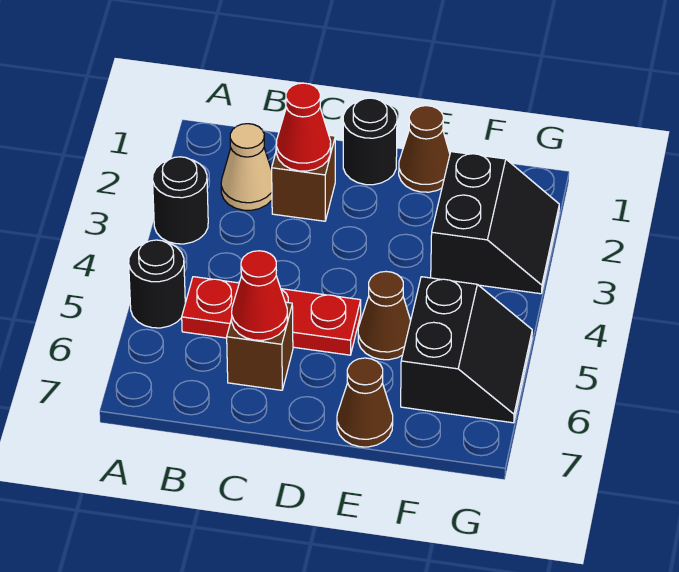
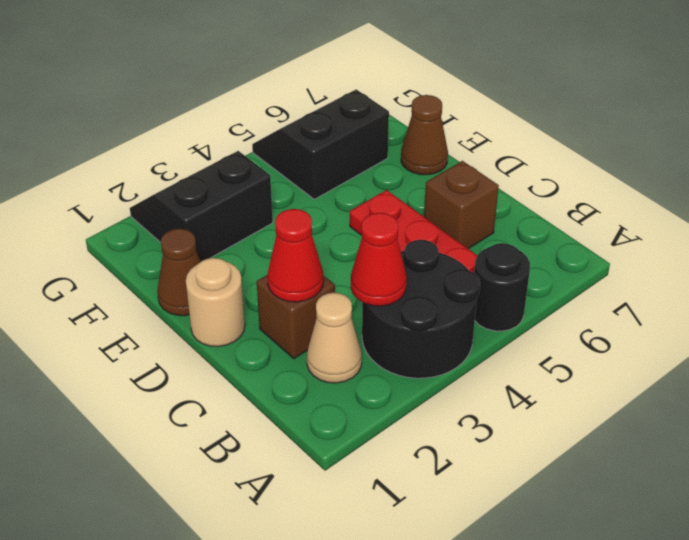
black round brick A3 level 1 -> black round brick A3:B4 level 1
red cone C6 level 2 -> red cone B3 level 2
black round brick D1 level 1 -> tan round brick D1 level 1
brown cone E5 level 1 -> none

